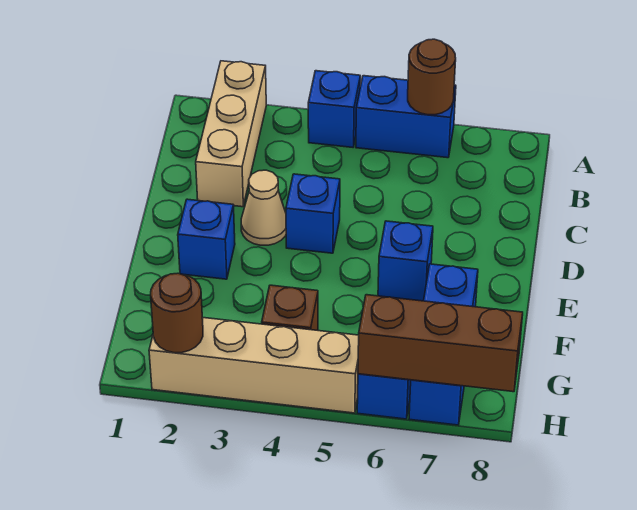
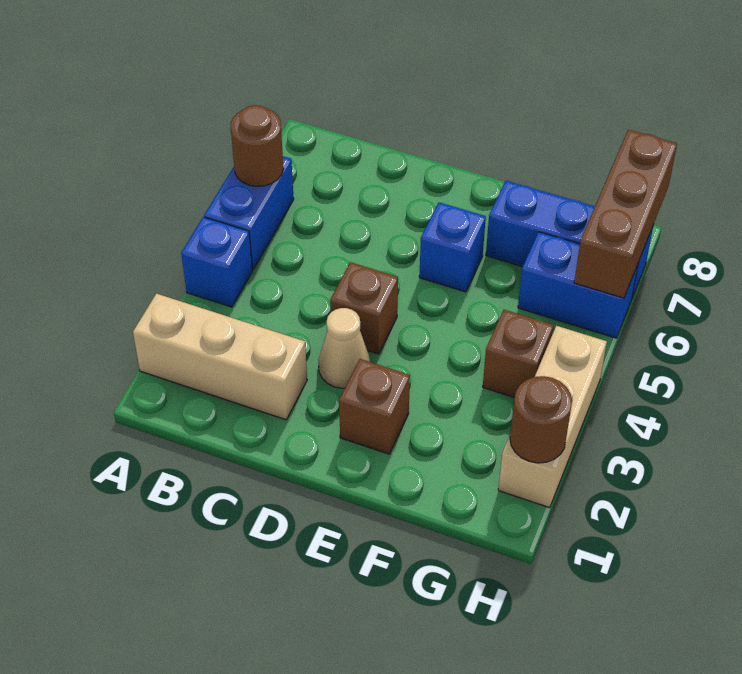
blue brick D4 level 1 -> brown brick D4 level 1
blue brick E2 level 1 -> brown brick E2 level 1
tan brick H2:H5 level 1 -> tan brick H2:H4 level 1

